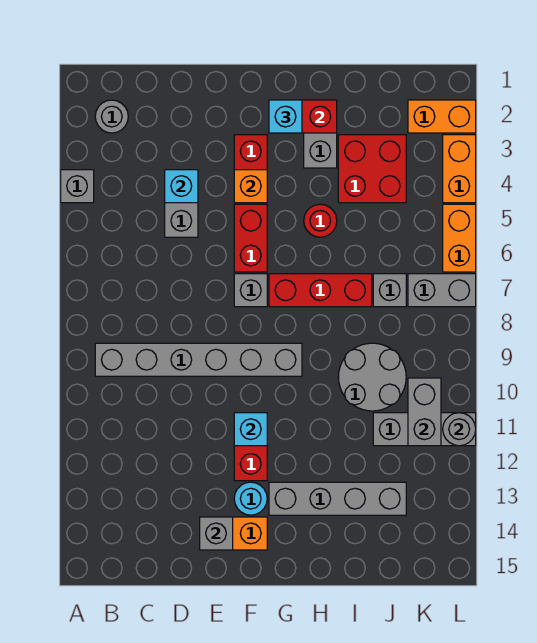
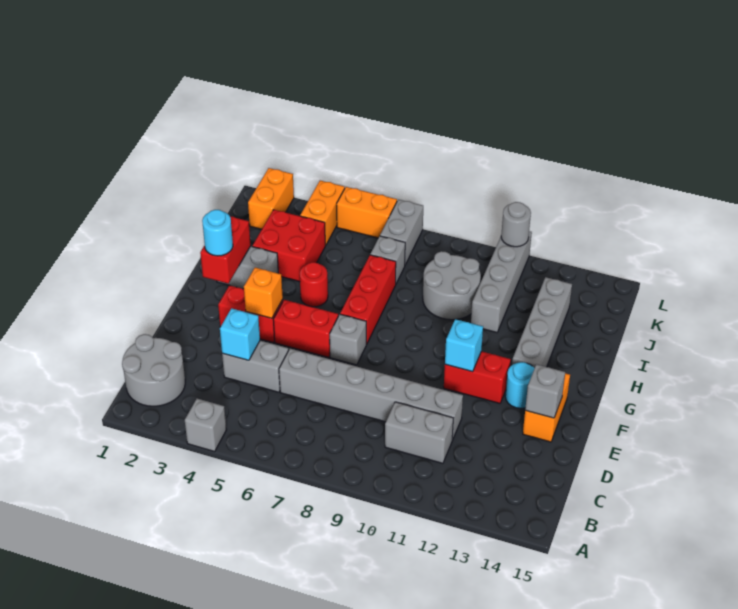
grey round brick B2 level 1 -> grey round brick B1:C2 level 1
grey brick B9:G9 level 1 -> grey brick D6:D11 level 1
cyan brick G2 level 3 -> cyan round brick G2 level 3
grey brick J11:L11 level 1 -> grey brick I11:L11 level 1
grey brick K10:K11 level 2 -> grey brick C10:C11 level 1
orange brick L3:L4 level 1 -> orange brick K4:L4 level 1

